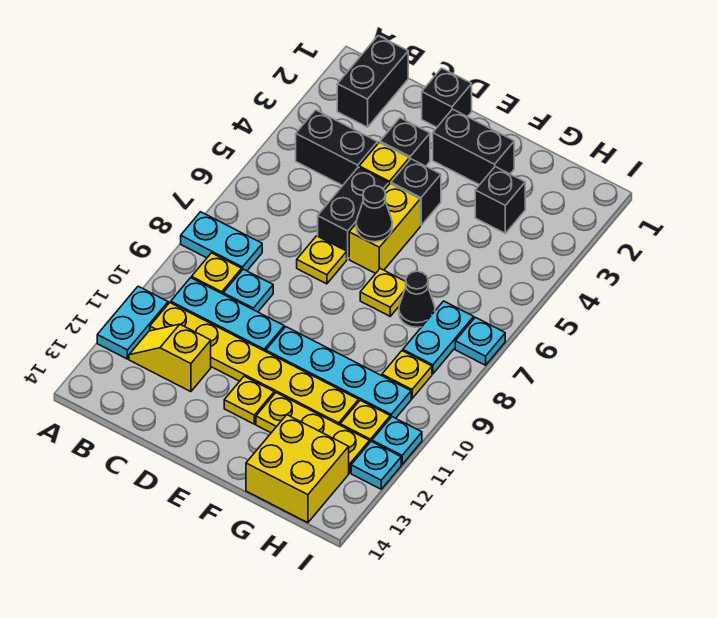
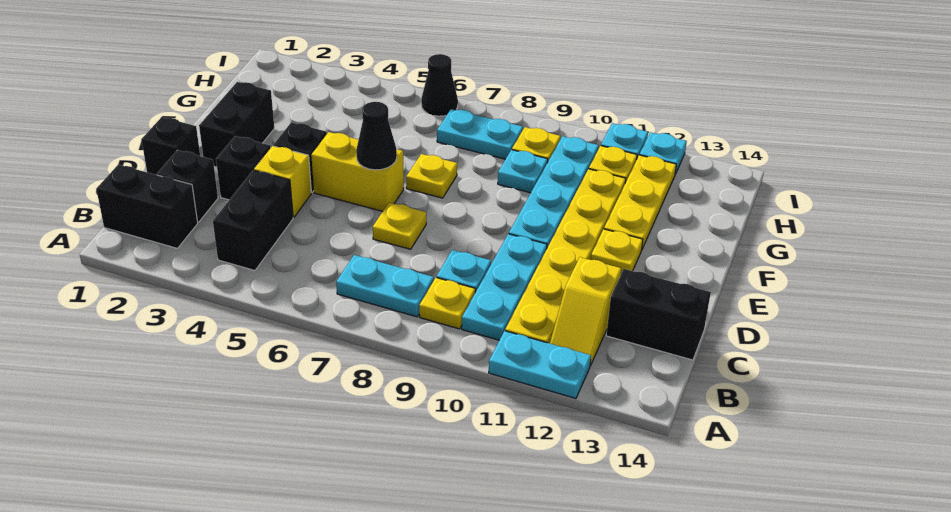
cyan plate A8:B8 level 1 -> cyan plate B7:B8 level 1
black brick D5:D6 level 1 -> black brick C13:C14 level 1
black brick G3 level 1 -> black brick C2 level 1
black cone G7 level 1 -> black cone I6 level 1
yellow brick G13:H14 level 1 -> none
cyan plate I7 level 1 -> cyan plate G9 level 1

